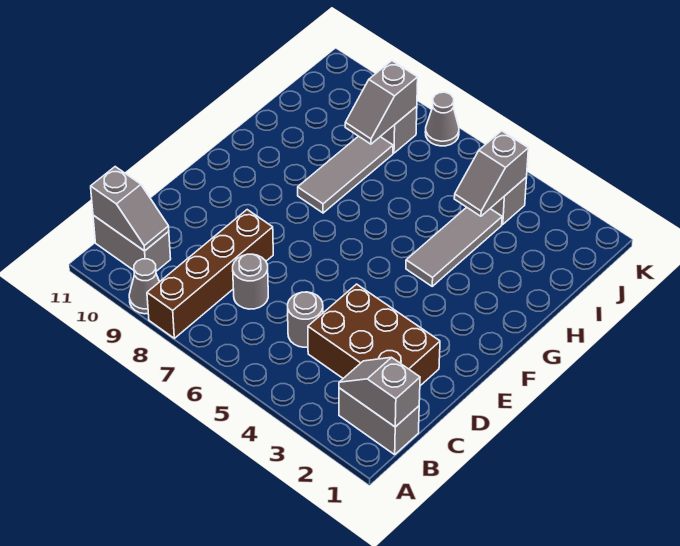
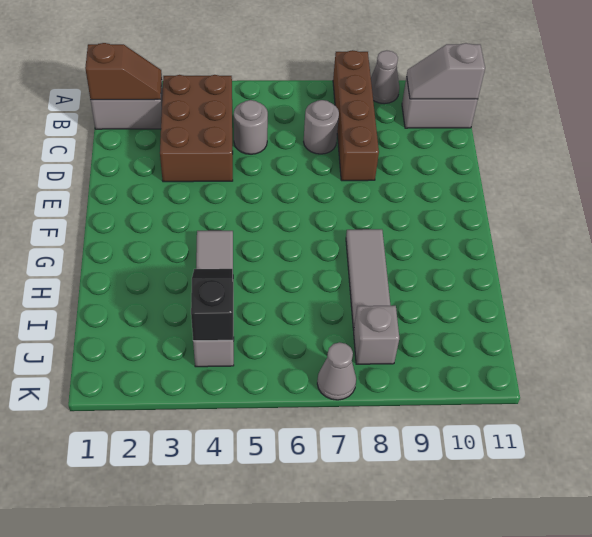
grey slope B1:B2 level 2 top 1 -> brown slope B1:B2 level 2 top 1
brown brick C2:D4 level 1 -> brown brick B3:D4 level 1
grey slope I4:J4 level 2 top J -> black slope I4:J4 level 2 top J
grey slope I8:J8 level 2 top J -> none

